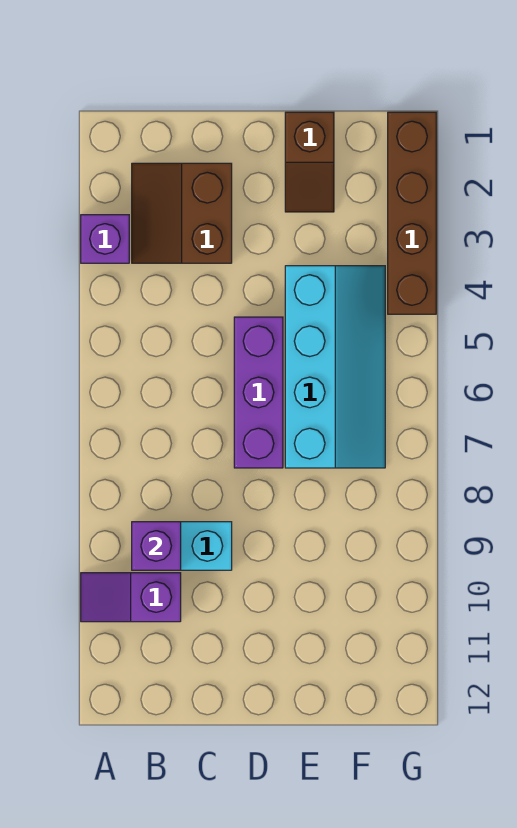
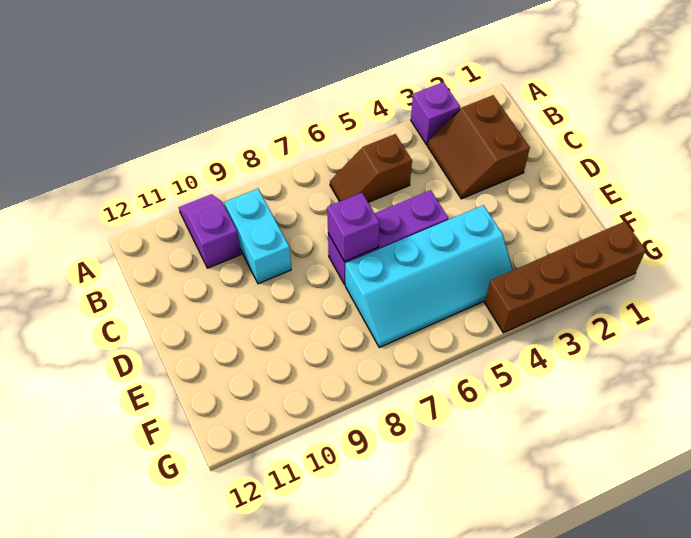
brown slope B2:C3 level 1 top C -> brown slope B2:C3 level 1 top 2
purple brick B9 level 2 -> purple brick D7 level 2
brown slope E1:E2 level 1 top 1 -> brown slope B5:B6 level 1 top 5

